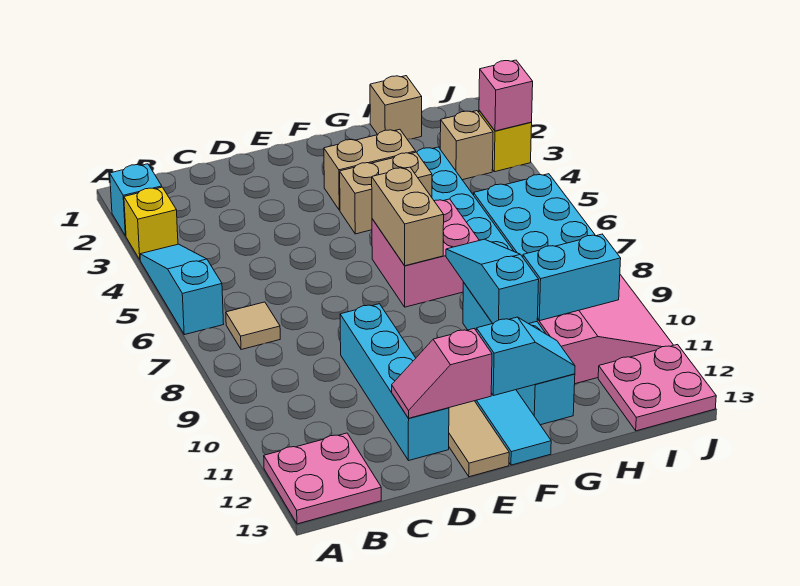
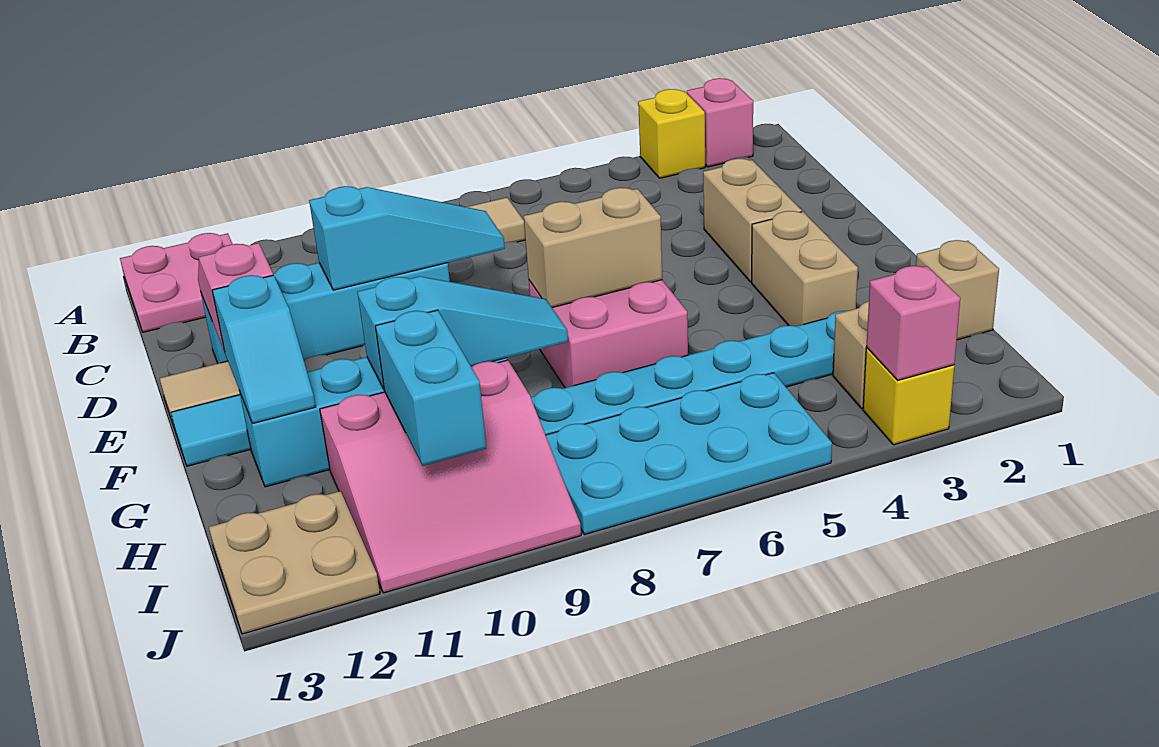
cyan brick A2 level 1 -> pink brick A2 level 1
cyan slope A4:A6 level 1 top 6 -> cyan slope D8:D10 level 2 top 10
tan brick F4:G4 level 1 -> tan brick D3:E3 level 1
pink plate I12:J13 level 1 -> tan plate I12:J13 level 1

